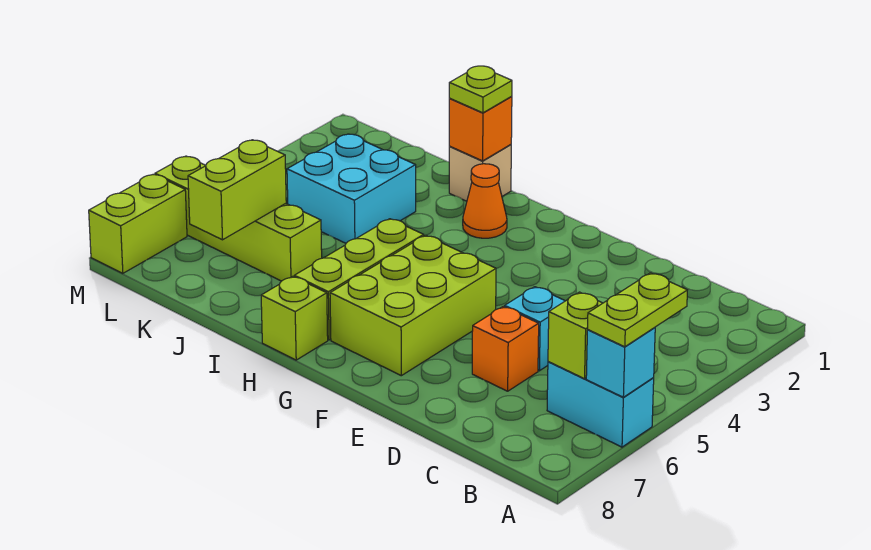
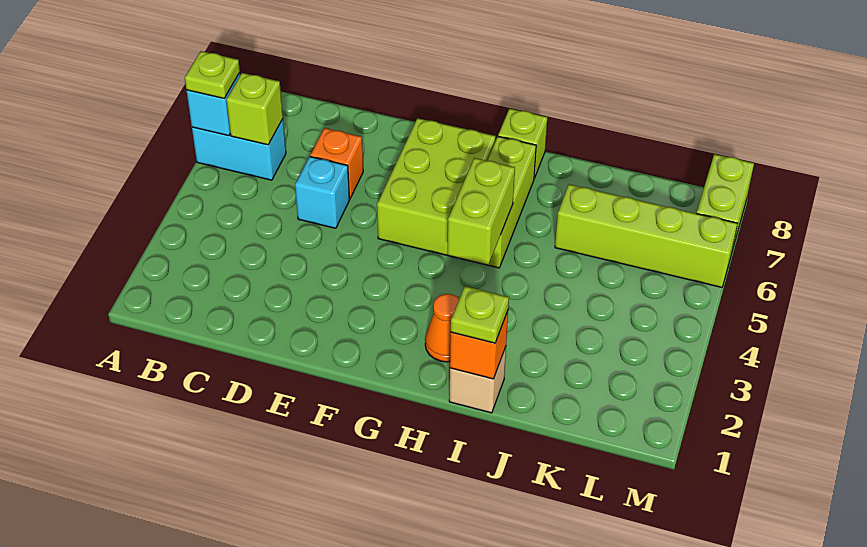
lime plate A5:A6 level 3 -> lime plate A6 level 3
cyan brick J3:K4 level 1 -> none
lime brick K6:K7 level 2 -> lime brick H4:H5 level 2

